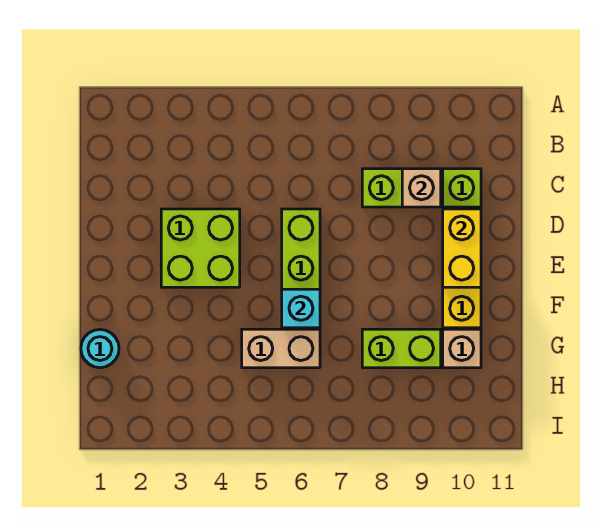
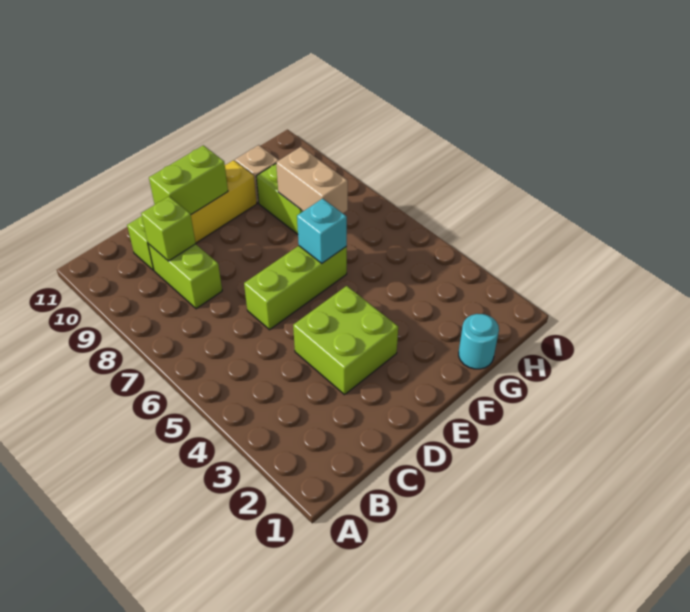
tan brick C9 level 2 -> lime brick C9 level 2
yellow brick D10:E10 level 2 -> lime brick D10:E10 level 2
tan brick G5:G6 level 1 -> tan brick G7:G8 level 2

